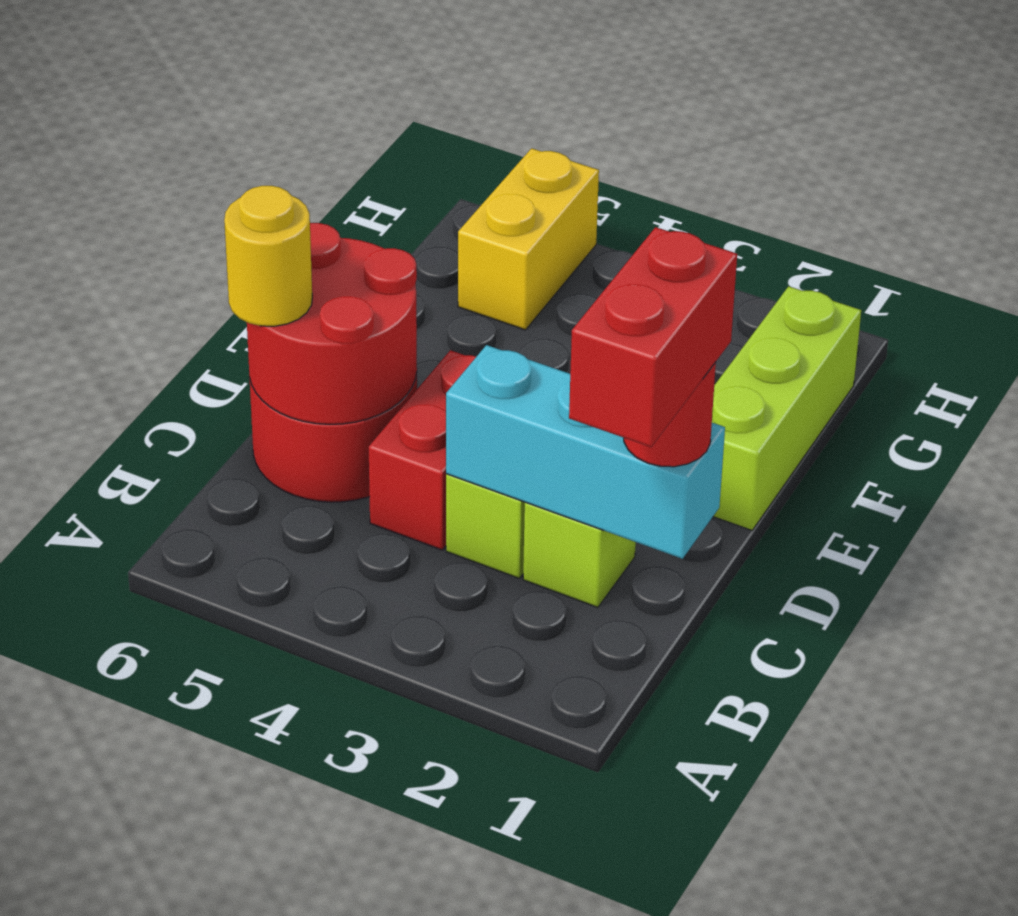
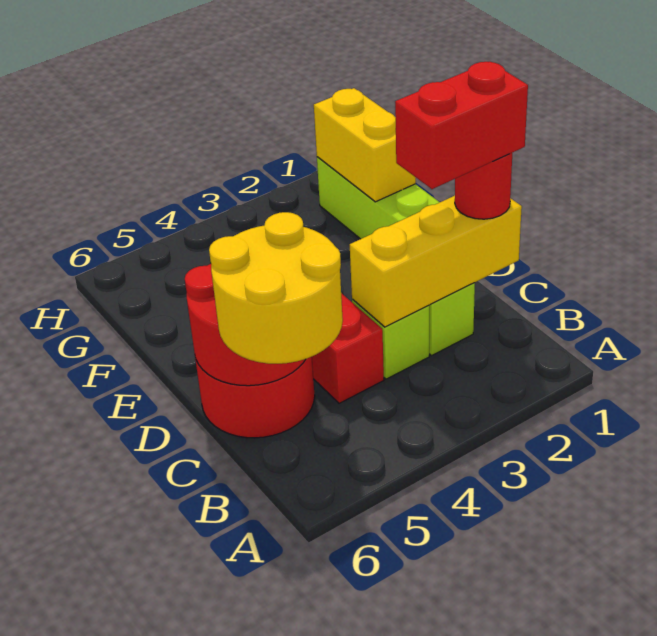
red brick B1:C1 level 4 -> red brick C1:C2 level 4
cyan brick C1:C3 level 2 -> yellow brick C1:C3 level 2
yellow round brick C6 level 3 -> yellow round brick B5:C6 level 3
yellow brick G5:H5 level 1 -> yellow brick F1:G1 level 2

